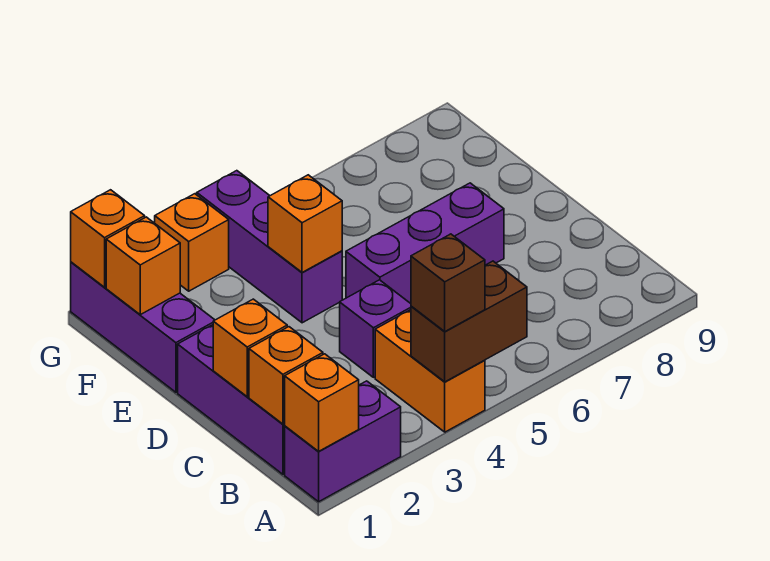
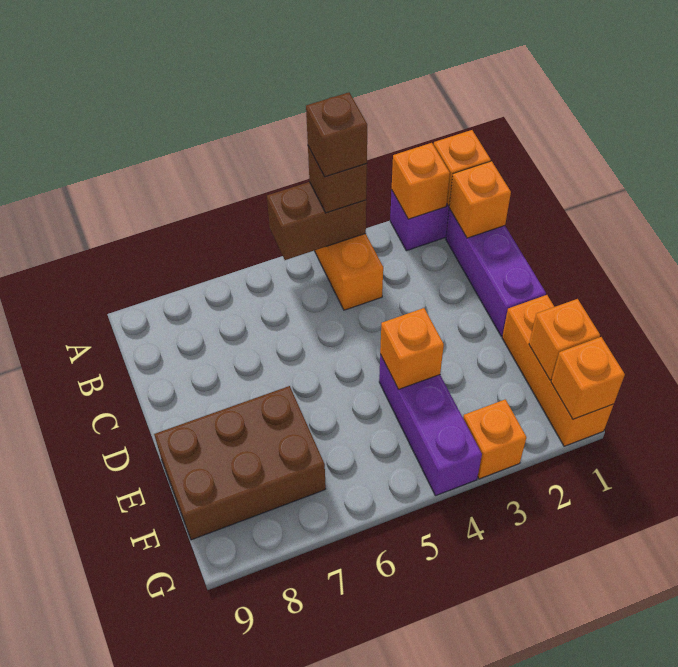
none -> brown brick A4 level 4
orange brick C1 level 2 -> orange brick A2 level 2
purple brick C4 level 1 -> none
purple brick D5:D7 level 1 -> none
purple brick E1:G1 level 1 -> orange brick E1:G1 level 1
none -> brown brick E7:F9 level 1

